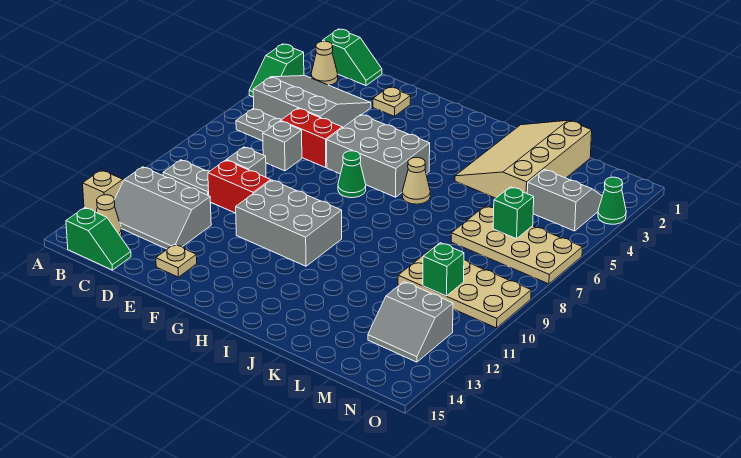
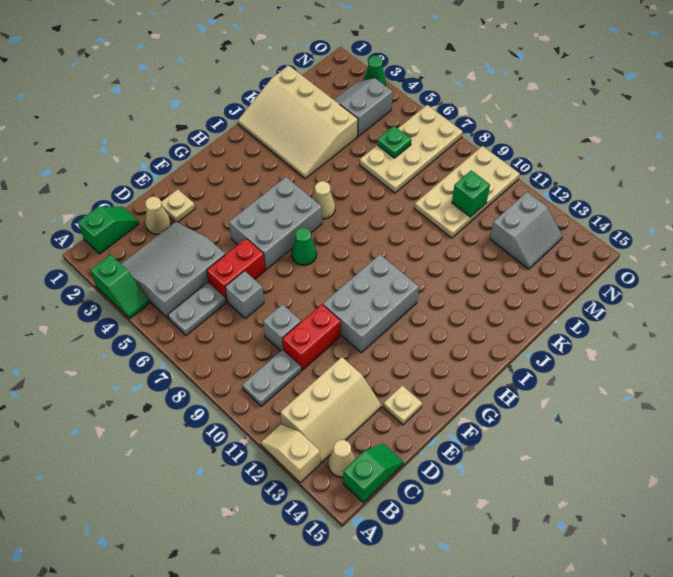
tan cone B2 level 1 -> tan cone D2 level 1
grey slope B12:D13 level 1 top 12 -> tan slope B12:D13 level 1 top 12
green brick M6 level 2 -> green plate M6 level 2

